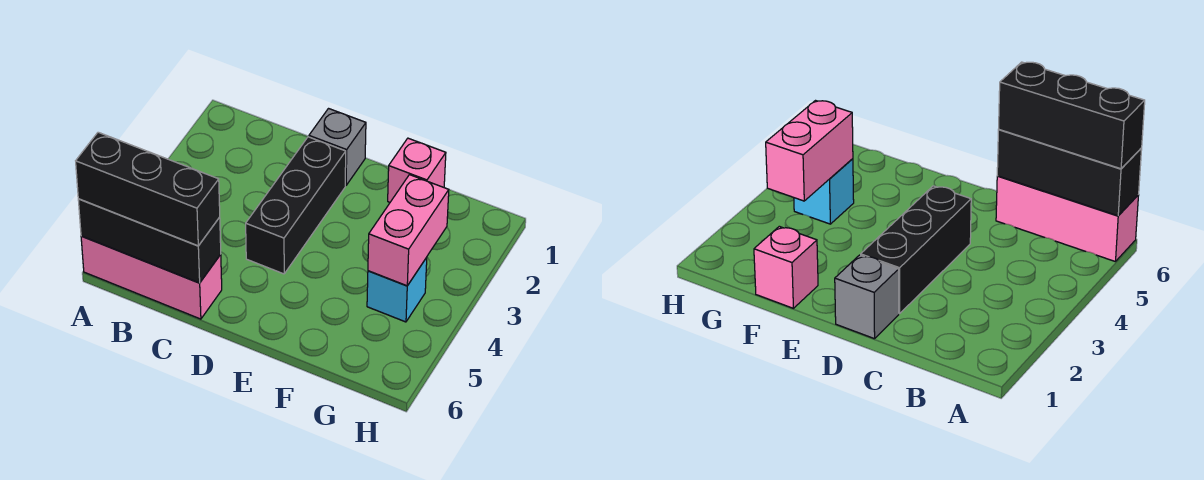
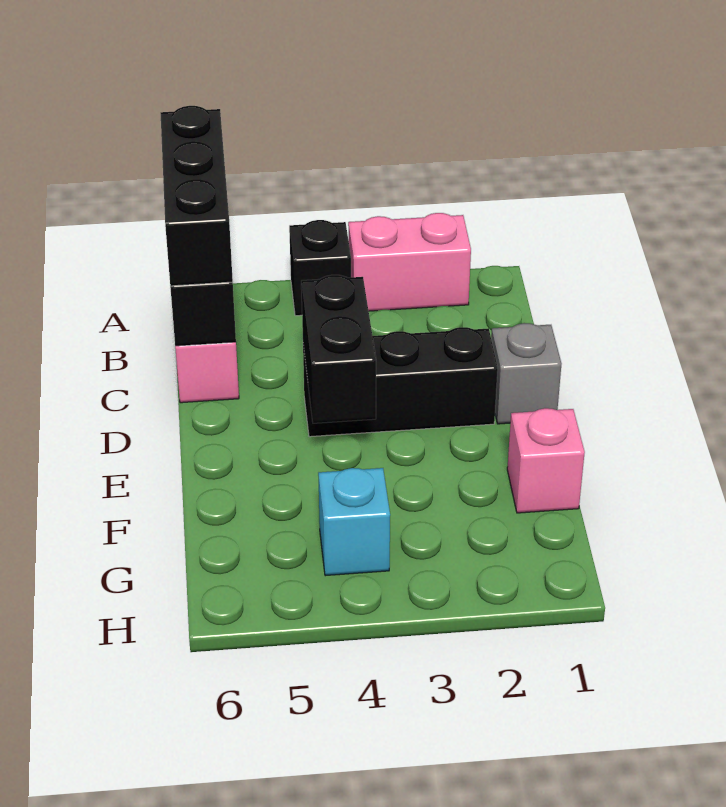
none -> black brick A4 level 1
none -> black brick D4:E4 level 2
pink brick G3:G4 level 2 -> pink brick A2:A3 level 1

